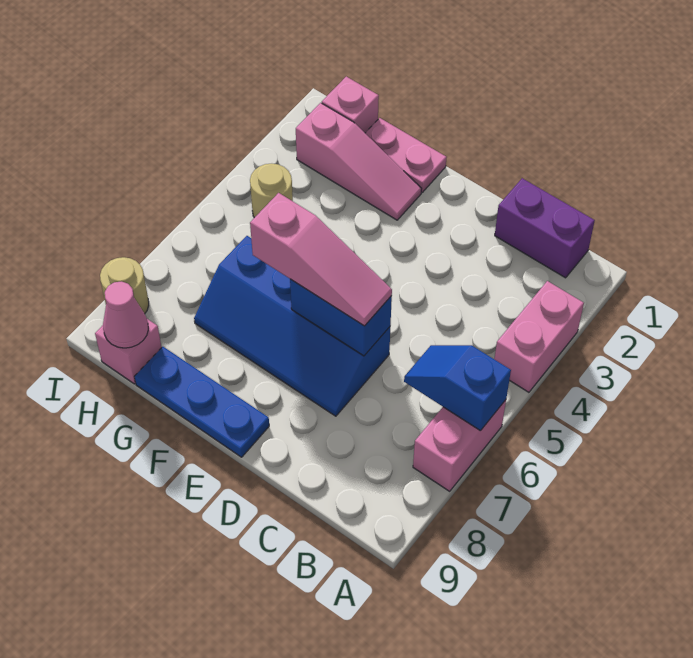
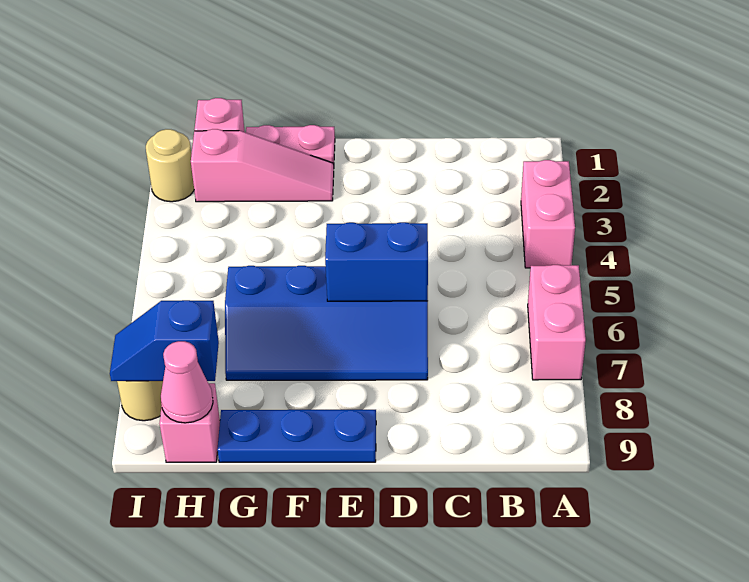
blue slope A6:B6 level 2 top A -> blue slope H8:I8 level 2 top H
purple brick B1:C1 level 1 -> none
pink slope D6:F6 level 3 top F -> none
tan round brick H4 level 1 -> tan round brick I2 level 1

